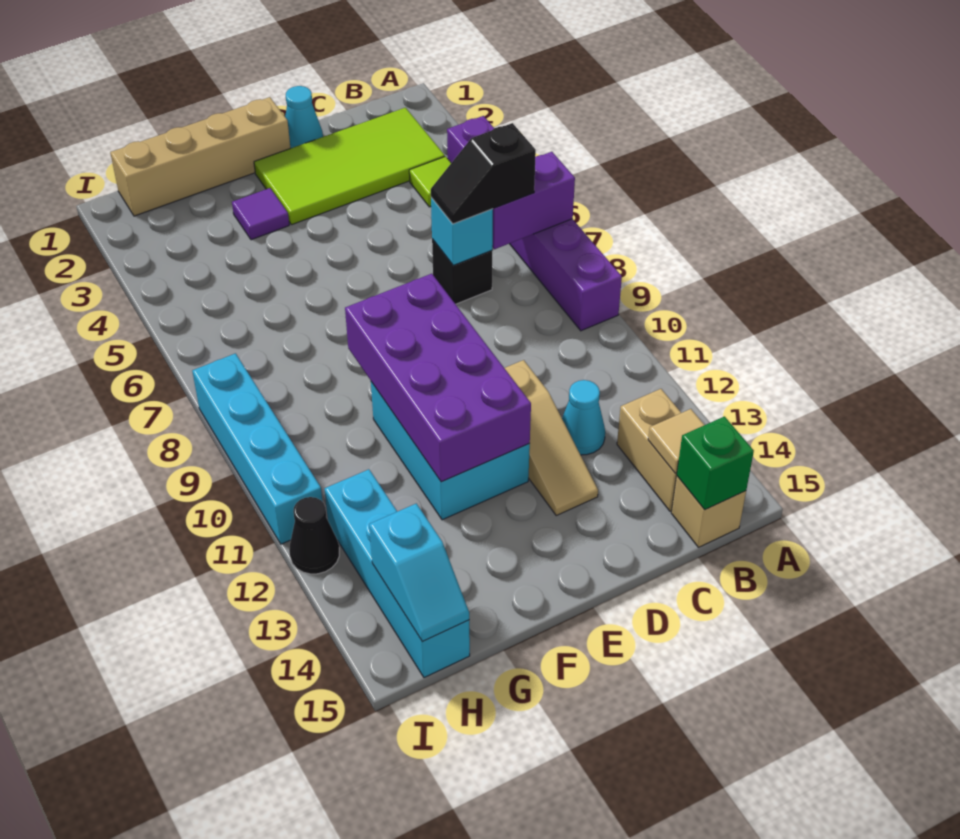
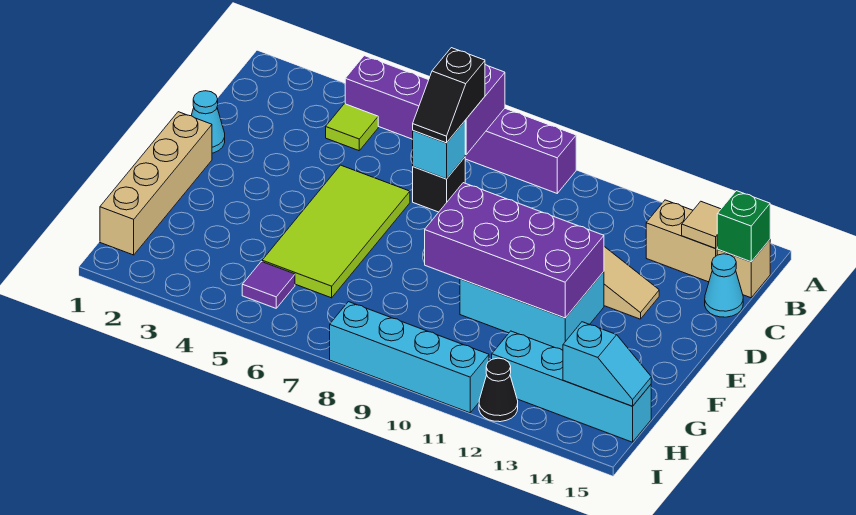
lime tile B2:E3 level 1 -> lime tile D5:G6 level 1
cyan cone C12 level 1 -> cyan cone C15 level 1
purple tile F3 level 1 -> purple tile H5 level 1

